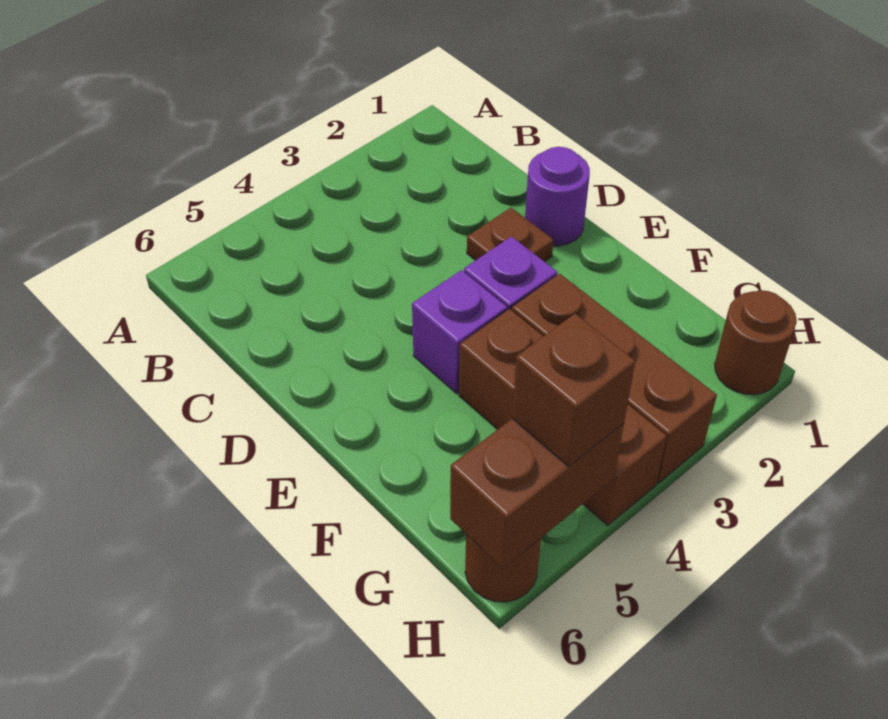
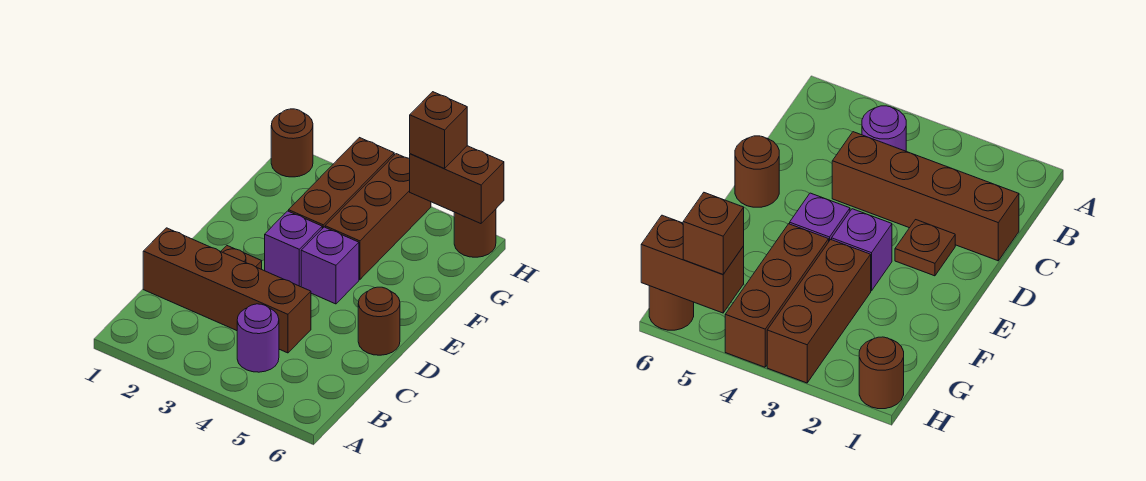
none -> brown brick C1:C4 level 1
purple round brick D1 level 1 -> purple round brick B4 level 1
none -> brown round brick D6 level 1

